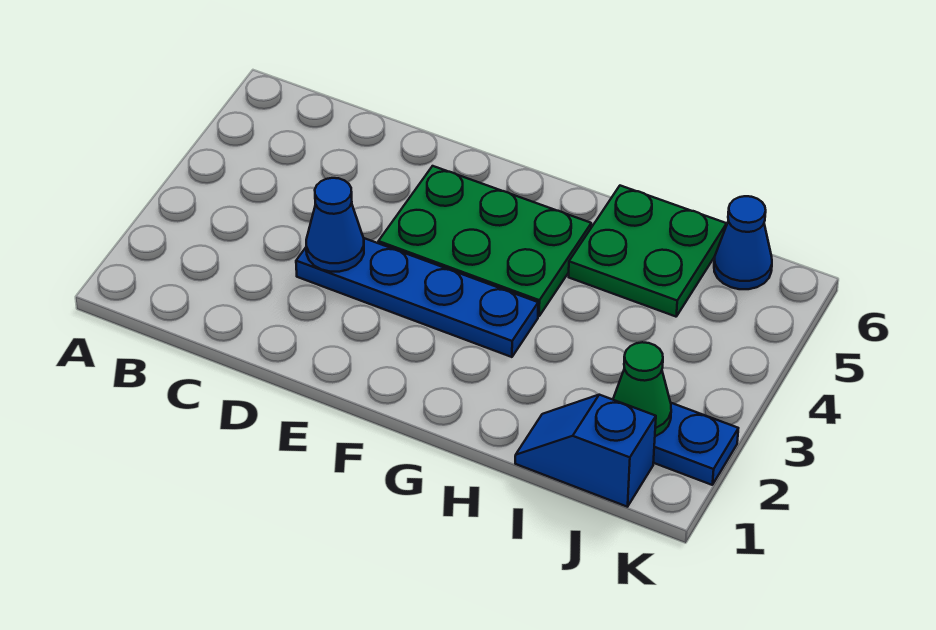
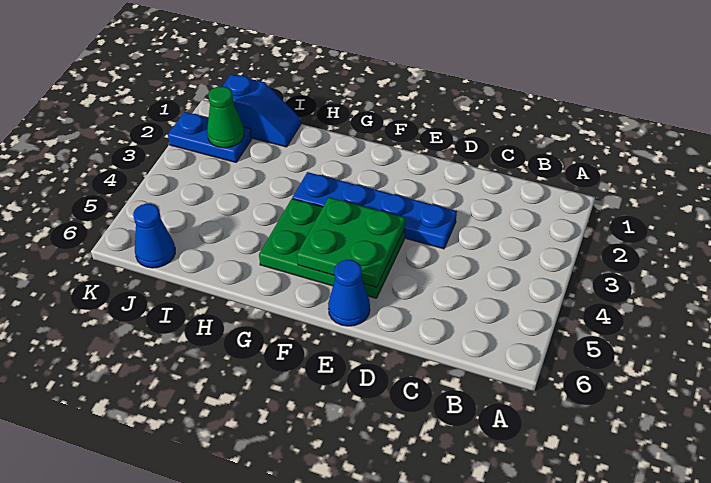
blue cone D3 level 2 -> blue cone E6 level 1
green plate H5:I6 level 1 -> green plate E4:F5 level 2

